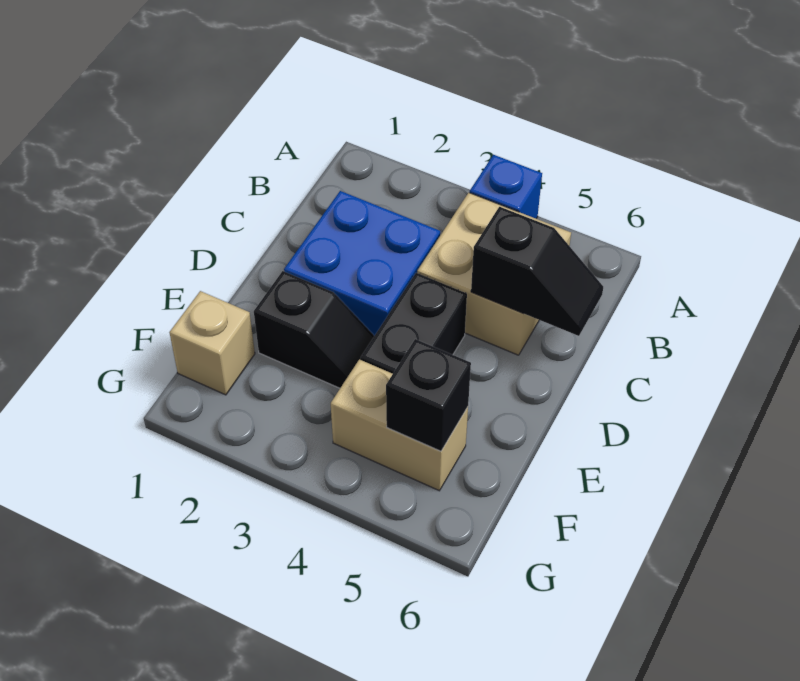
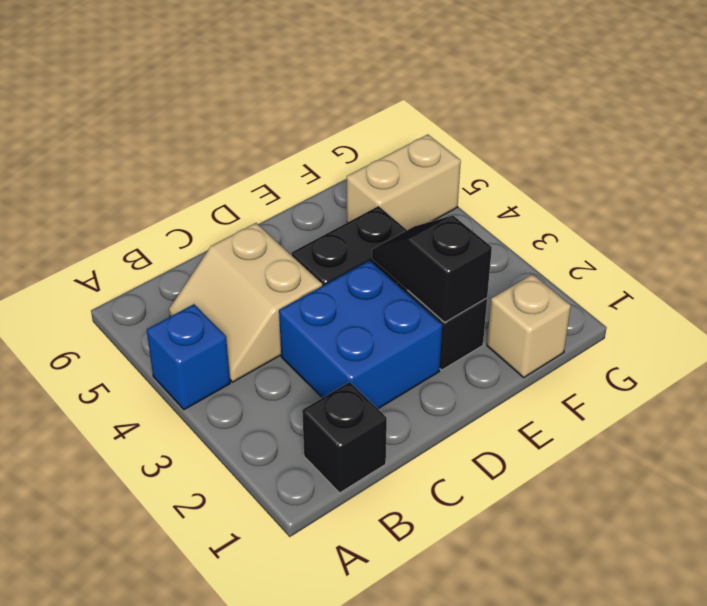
tan brick B4:C5 level 1 -> tan slope B4:C5 level 1 top C
black slope C5:C6 level 2 top 5 -> black slope E2:E3 level 2 top 2
tan brick F4:F5 level 1 -> tan brick F5:G5 level 1
black brick F5 level 2 -> black brick B1 level 1

